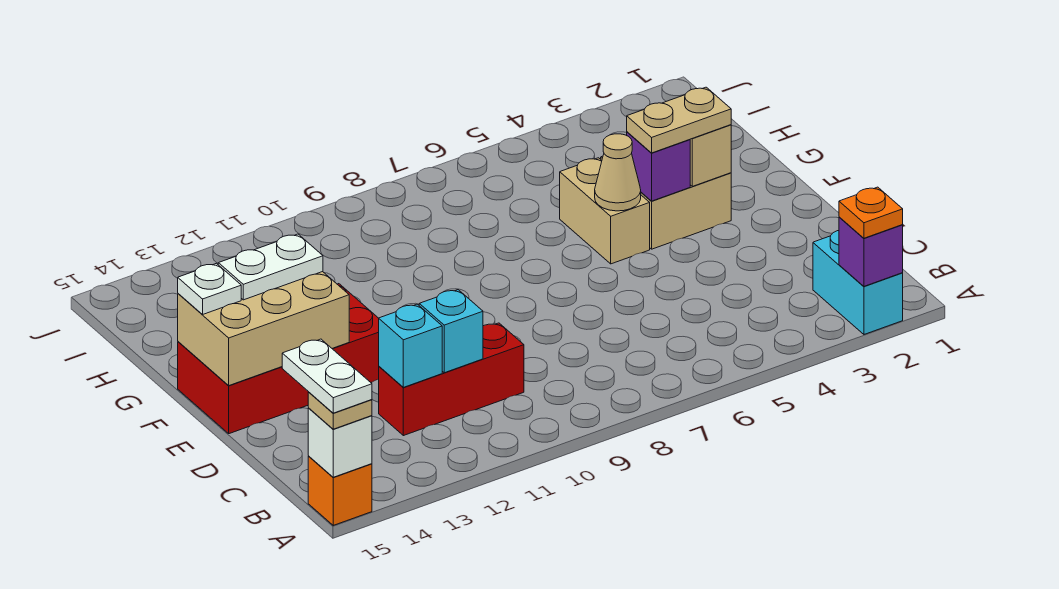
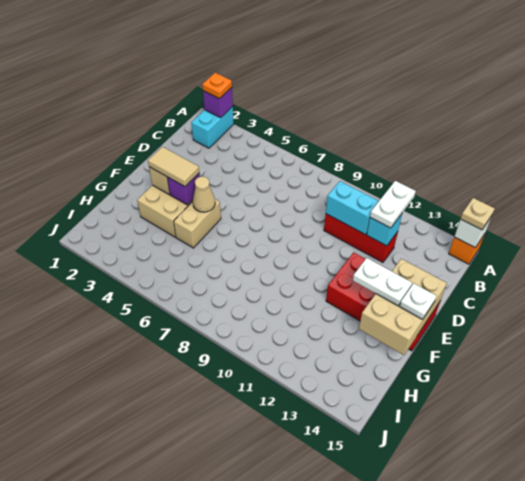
white plate A15:B15 level 4 -> white plate B12:C12 level 3
cyan brick C11 level 2 -> cyan brick C10:C11 level 2
tan brick E13:F15 level 2 -> tan brick E14:G15 level 2
tan plate F3:F4 level 3 -> tan tile F3:F4 level 3

